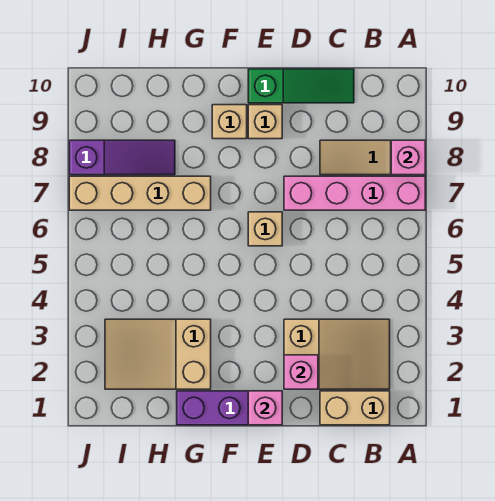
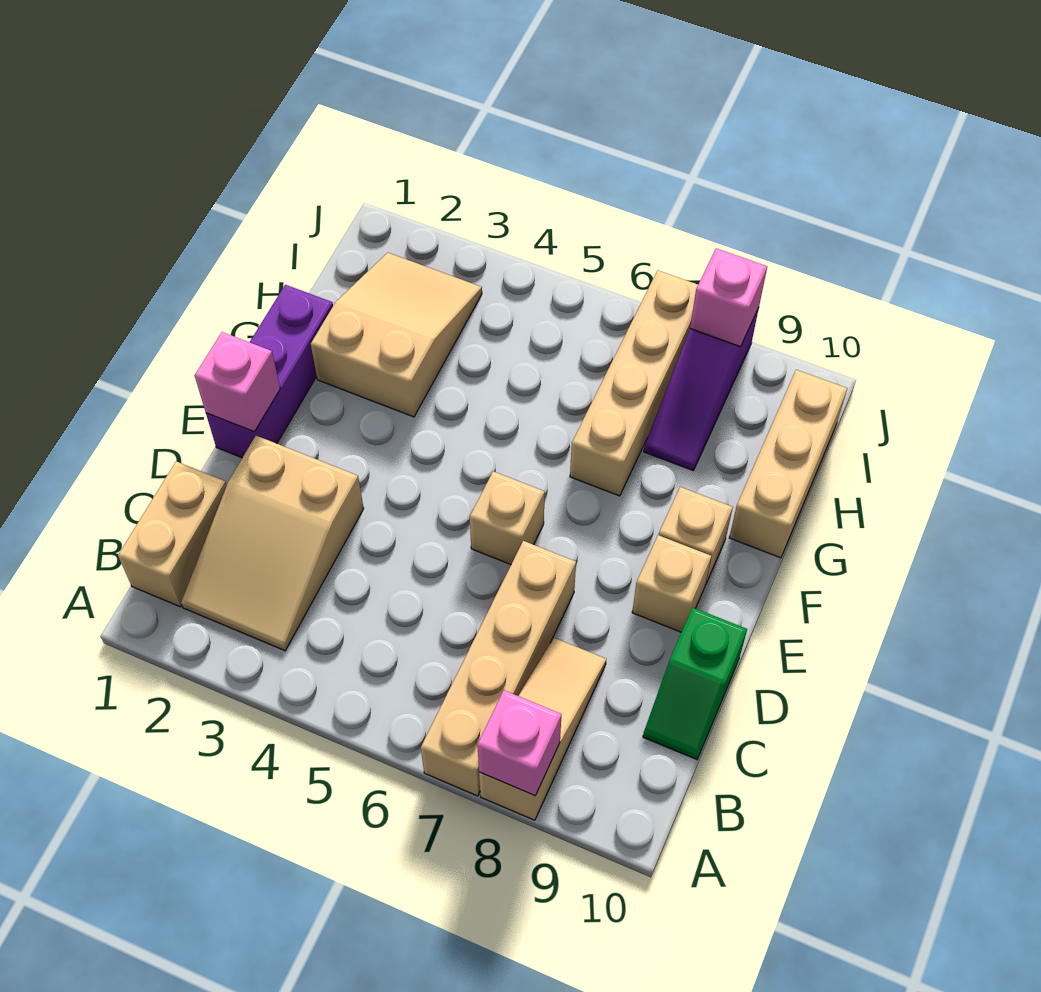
pink brick A7:D7 level 1 -> tan brick A7:D7 level 1
green slope C10:E10 level 1 top E -> green slope C10:D10 level 1 top D
pink brick D2 level 2 -> pink brick J8 level 2
none -> tan brick G10:I10 level 1

